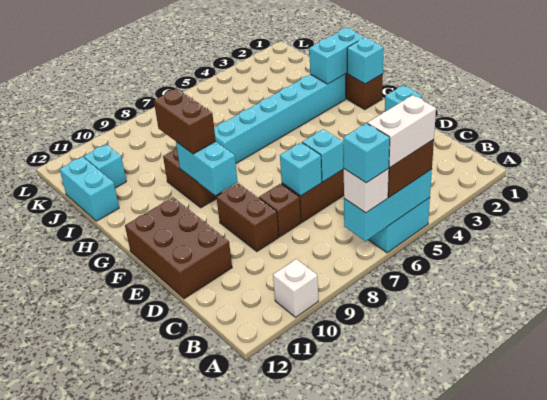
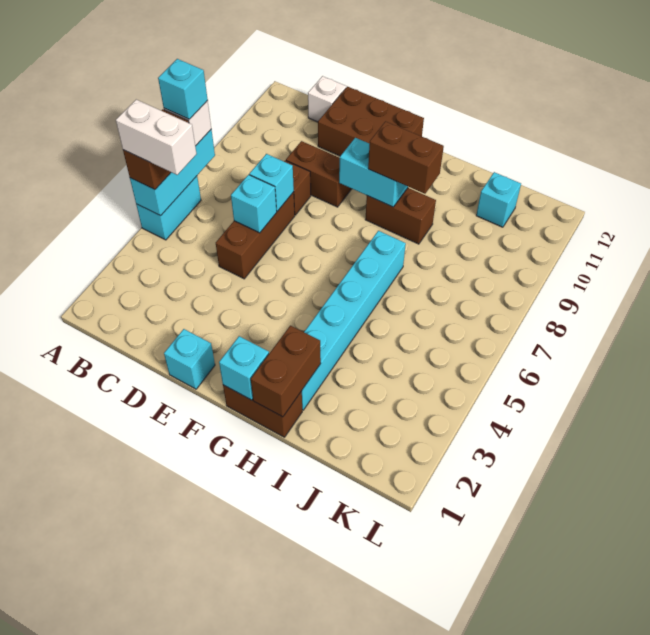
white brick A5:A6 level 4 -> white brick A5:B5 level 4
white brick A10 level 1 -> white brick C12 level 1
cyan brick H1:H2 level 2 -> brown brick H1:H2 level 2
cyan brick I12:J12 level 1 -> none

